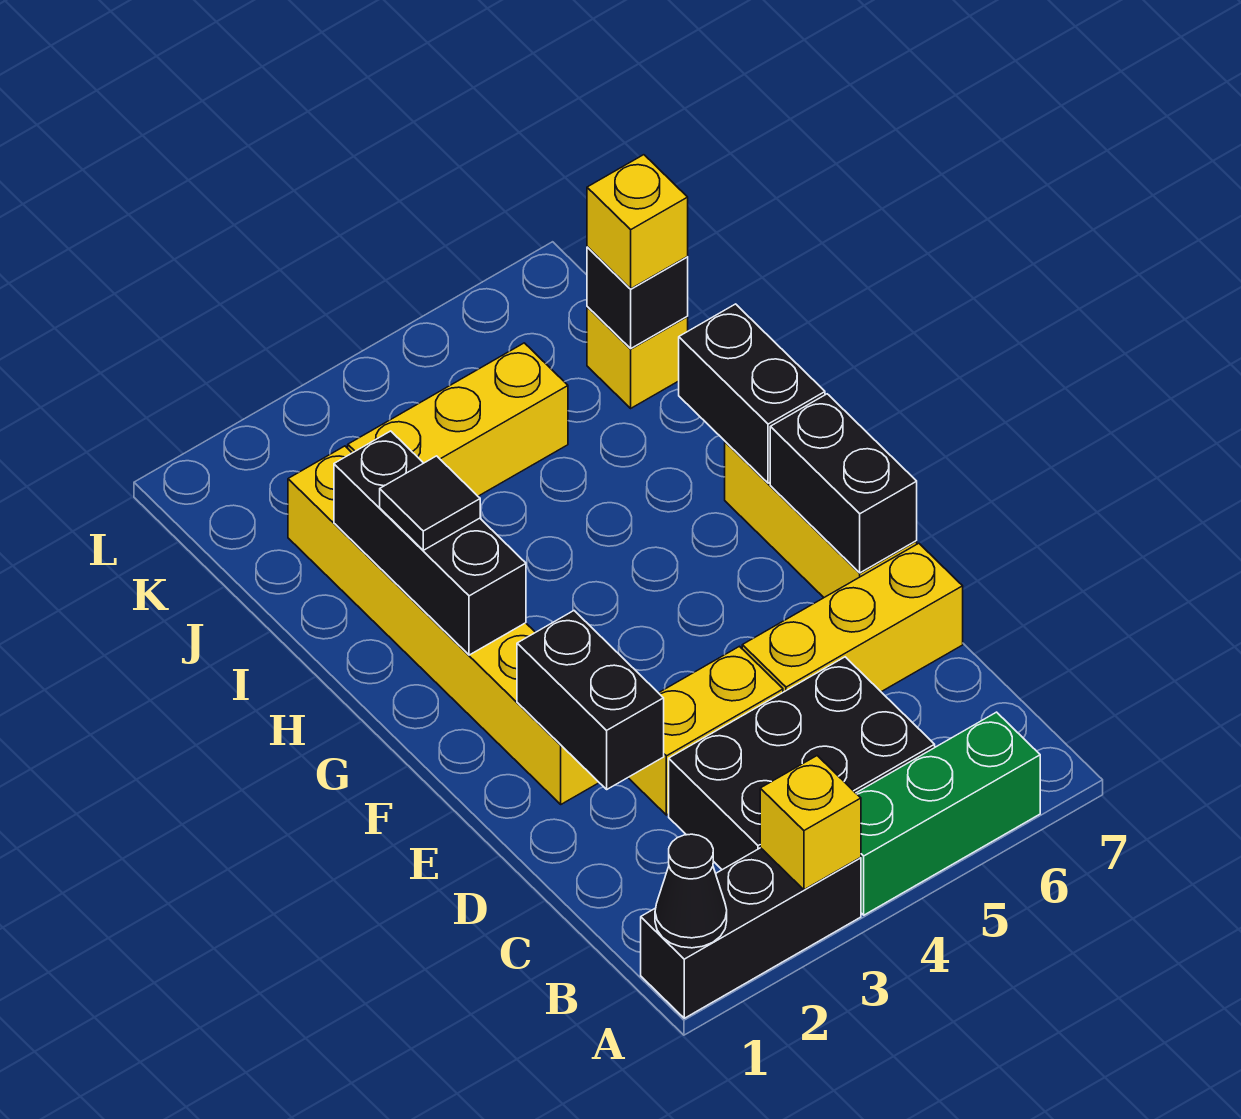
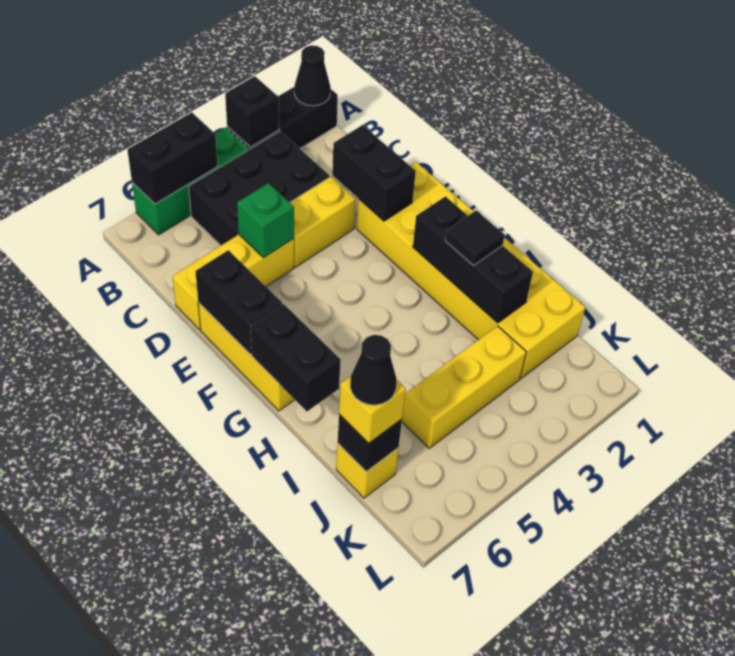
yellow brick A3 level 2 -> black brick A3 level 2
none -> black brick A5:A6 level 2
none -> green brick D5 level 2
yellow brick E2:J2 level 1 -> yellow brick E1:J2 level 1
none -> black cone J7 level 4

